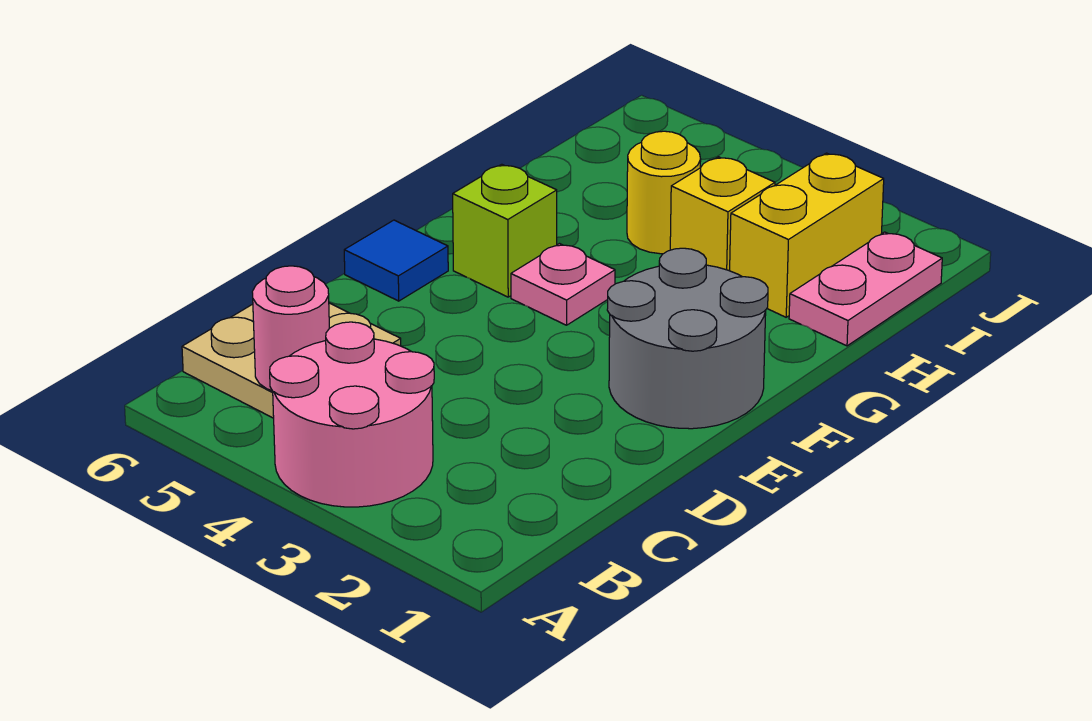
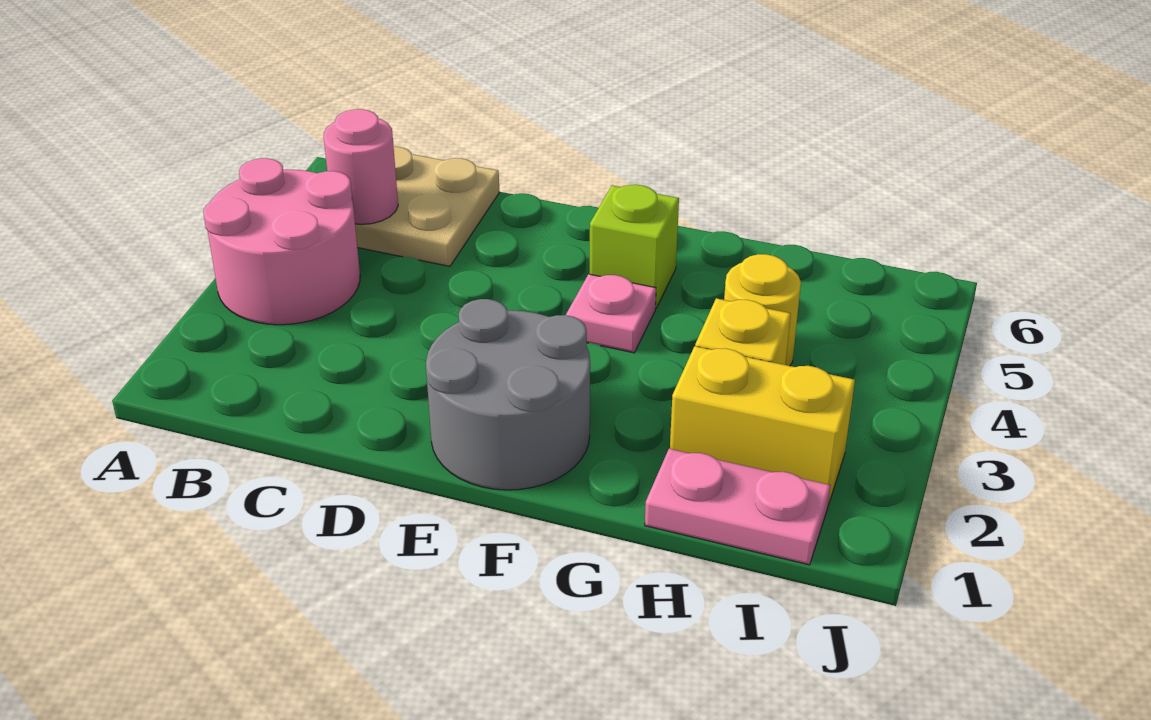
blue tile E6 level 1 -> none

